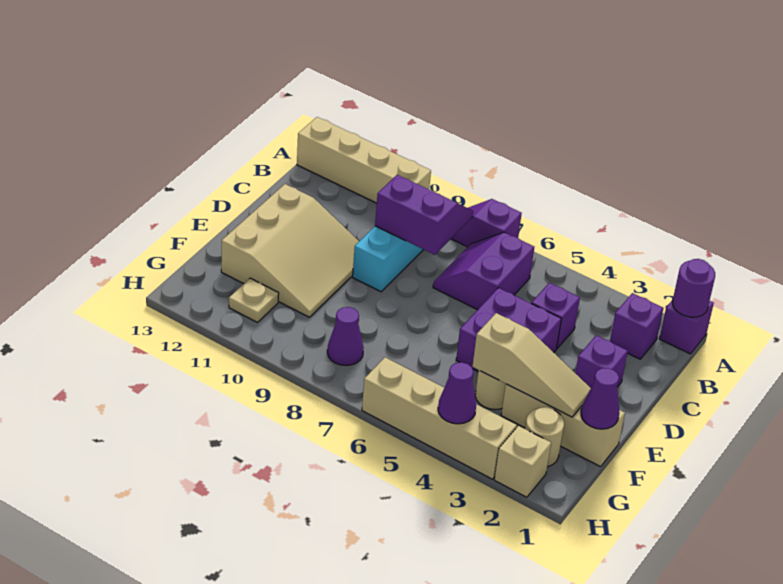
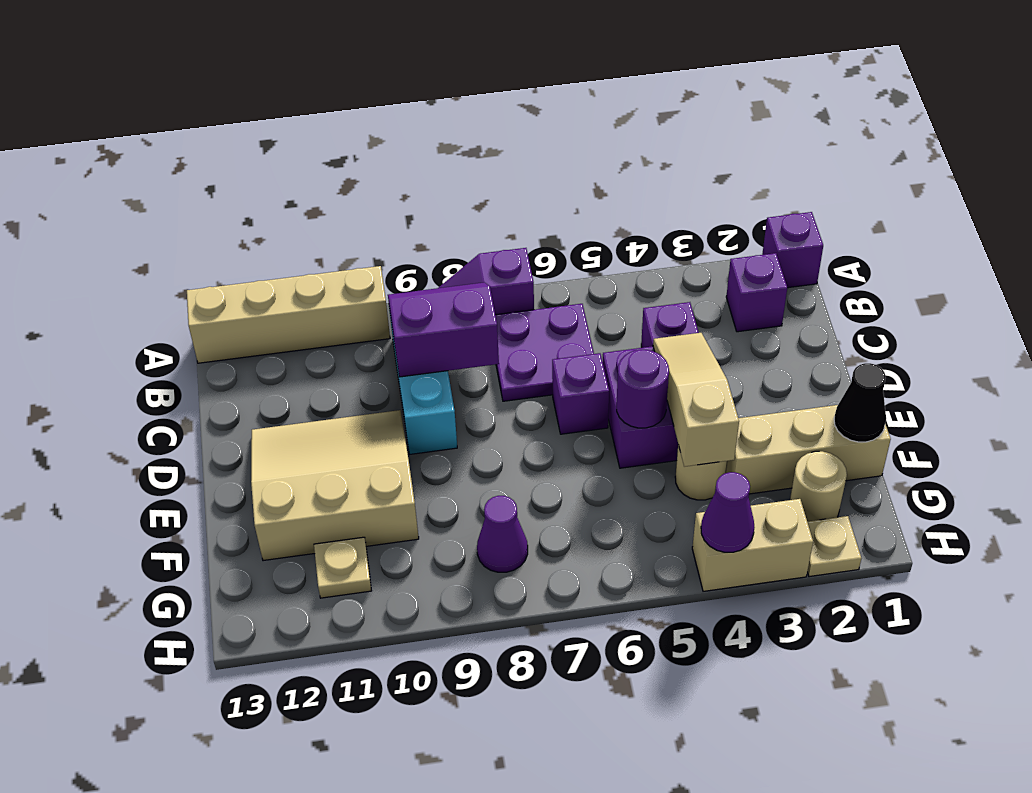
purple round brick A1 level 2 -> purple round brick E5 level 2
purple slope B6:C7 level 1 top 6 -> purple plate B6:C7 level 1
purple brick D2 level 1 -> purple brick D6 level 1
tan slope D10:F12 level 1 top 12 -> tan slope D10:F12 level 1 top F
purple cone F1 level 2 -> black cone F1 level 2
tan slope F2:F4 level 2 top 4 -> tan slope D4:F4 level 2 top F
tan brick H2 level 1 -> tan plate H2 level 1
tan brick H3:H6 level 1 -> tan brick H3:H4 level 1

